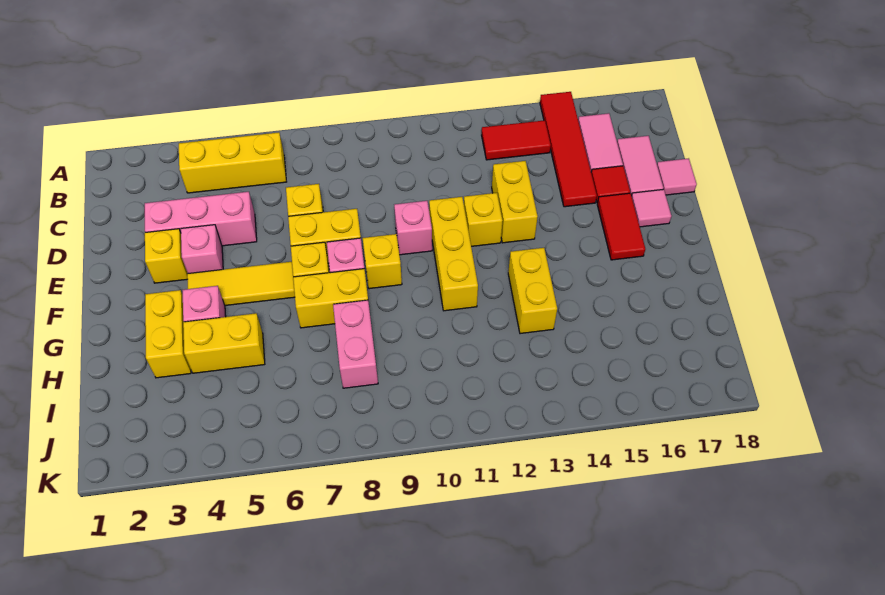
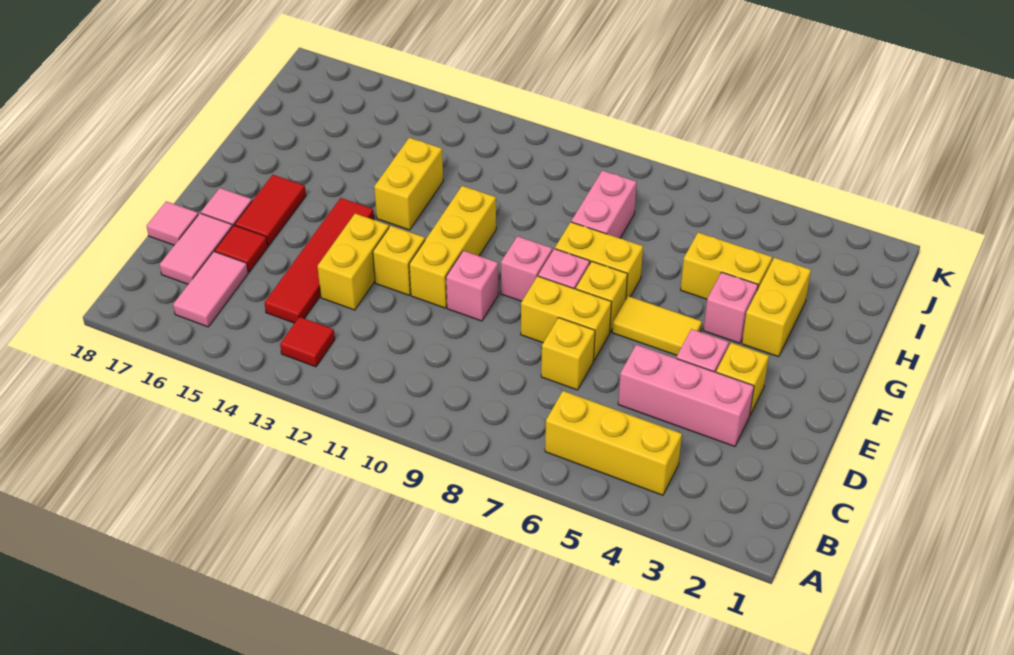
red tile A15:D15 level 1 -> red tile C14:F14 level 1
red tile B13:B14 level 1 -> red tile B13 level 1
yellow tile F4:F6 level 1 -> yellow tile F5:F6 level 1
yellow brick F9 level 1 -> pink brick F9 level 1

